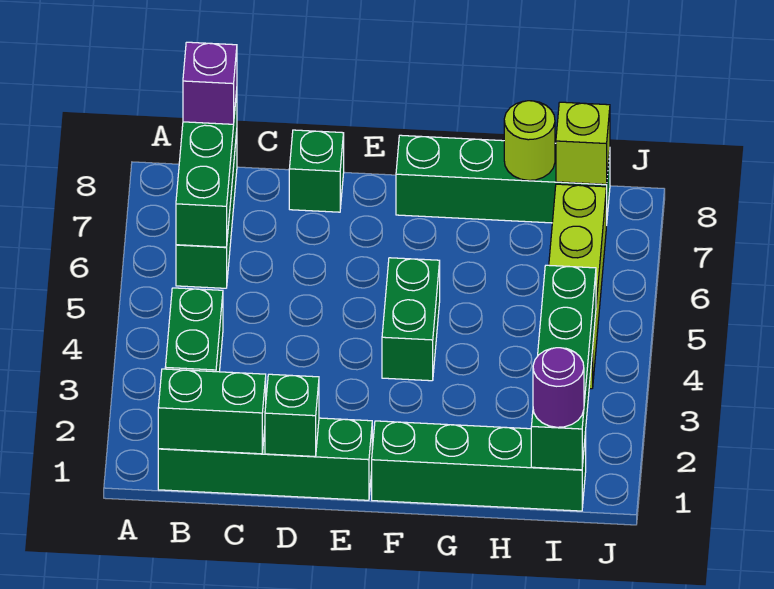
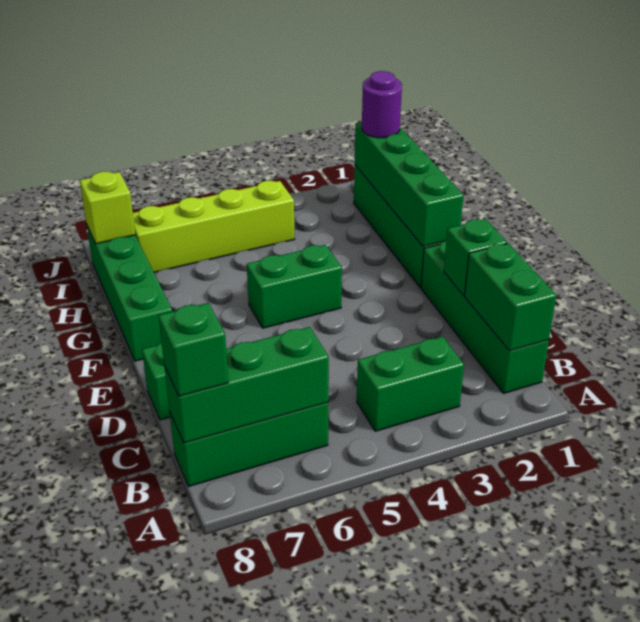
purple brick B8 level 3 -> green brick B8 level 3
lime round brick H8 level 2 -> none
green brick I1:I4 level 2 -> green brick F1:I1 level 2

